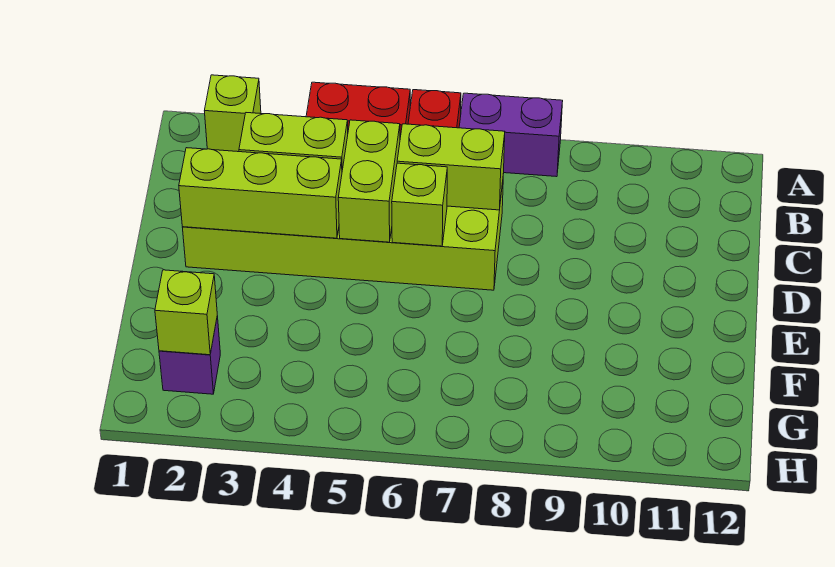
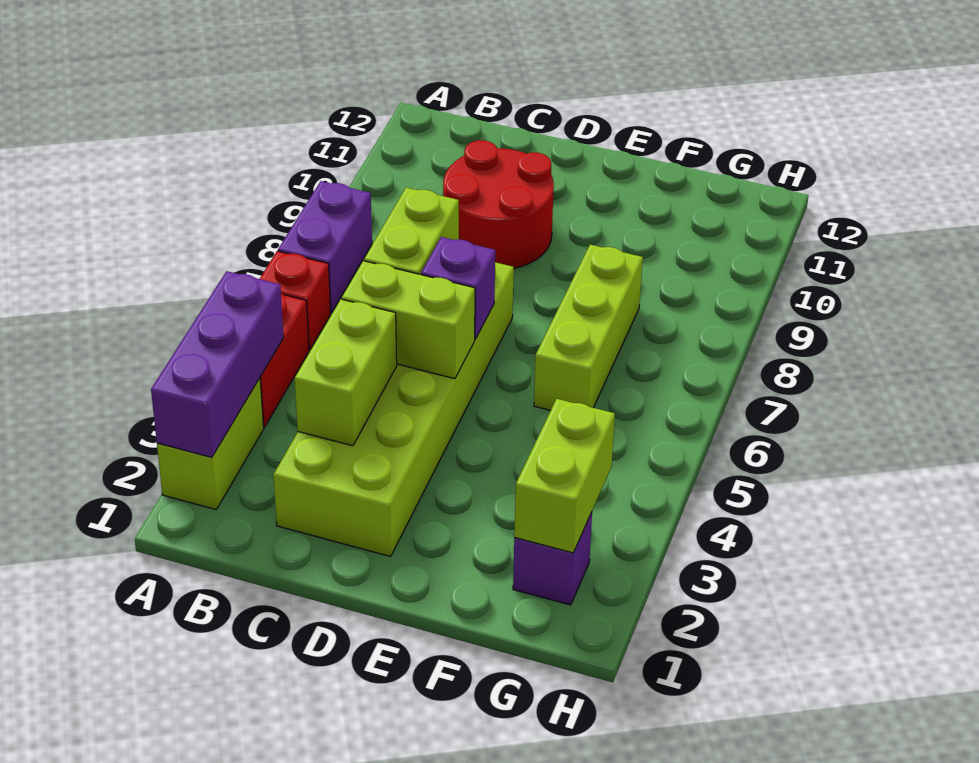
lime brick A2 level 1 -> lime brick A2:A3 level 1
none -> purple brick A2:A4 level 2
none -> red round brick C9:D10 level 1
lime brick D2:D4 level 2 -> lime brick F6:F8 level 1
lime brick D6 level 2 -> purple brick D6 level 2
lime brick G2 level 2 -> lime brick G2:G3 level 2

